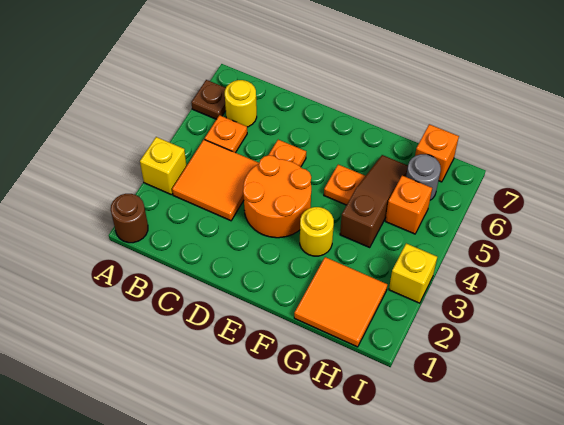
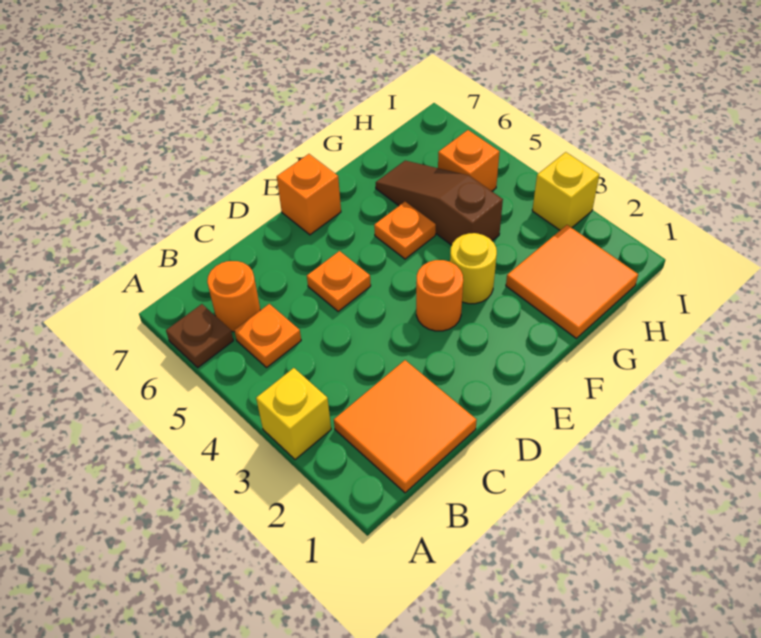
brown round brick A1 level 1 -> none
orange tile B3:C4 level 1 -> orange tile B1:C2 level 1
yellow round brick B6 level 1 -> orange round brick B6 level 1
orange round brick D3:E4 level 1 -> orange round brick E3 level 1
grey round brick H6 level 1 -> none
orange brick H7 level 1 -> orange brick E7 level 1

